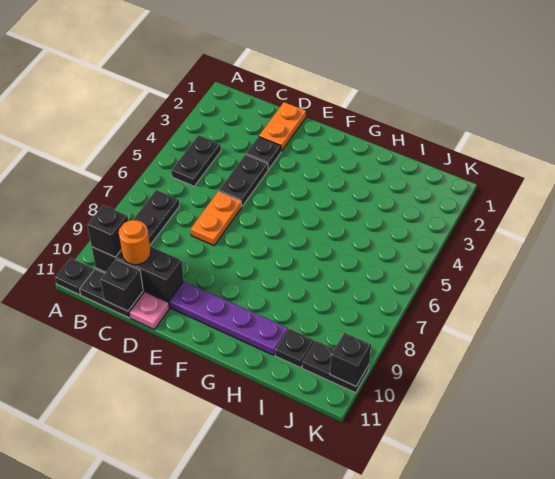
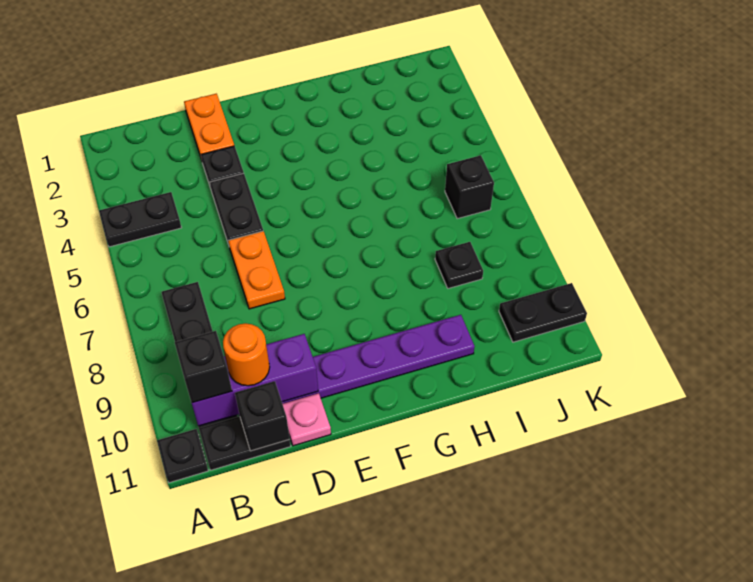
black plate B4:B5 level 1 -> black plate A4:B4 level 1
black brick B10:D10 level 2 -> purple brick B10:D10 level 2
black plate I10 level 1 -> black plate I8 level 1
black brick K10 level 2 -> black brick J6 level 1

